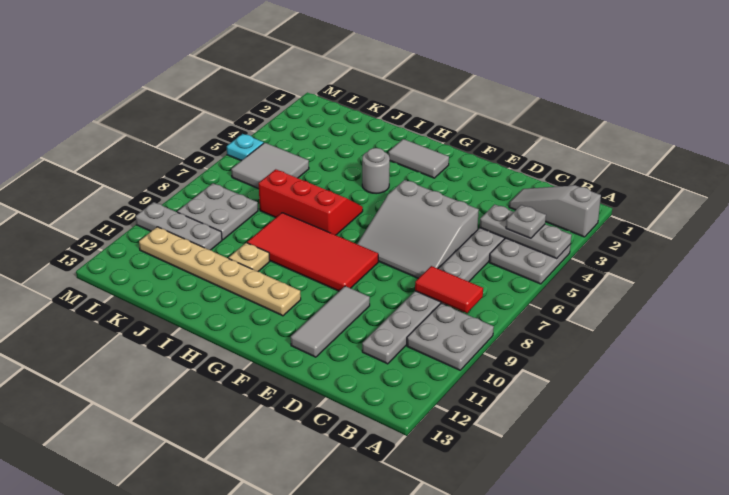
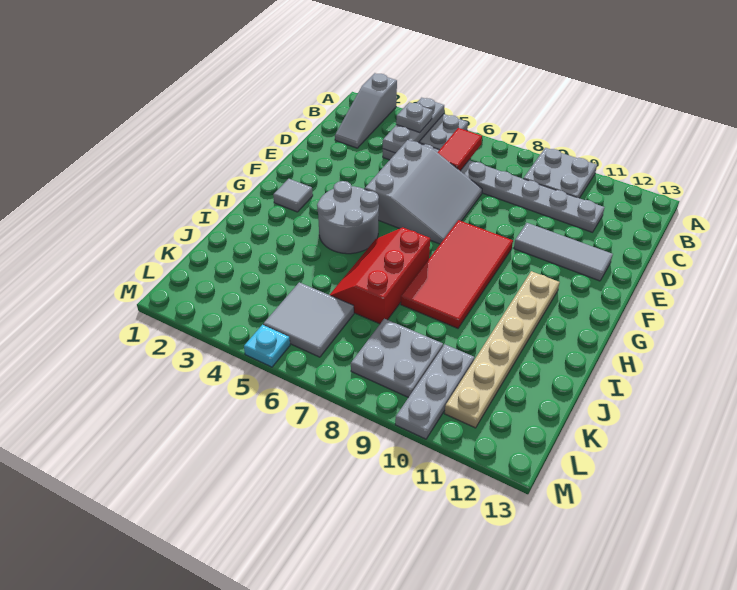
red tile B8:C8 level 2 -> red tile B6:C6 level 2
grey tile G2:H2 level 1 -> grey tile G2 level 1
grey round brick H4 level 1 -> grey round brick G4:H5 level 1
tan plate I10 level 1 -> none

